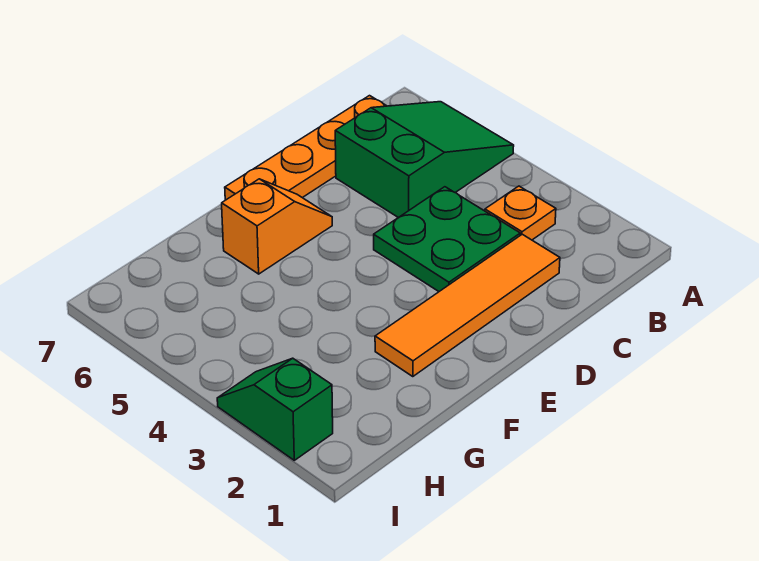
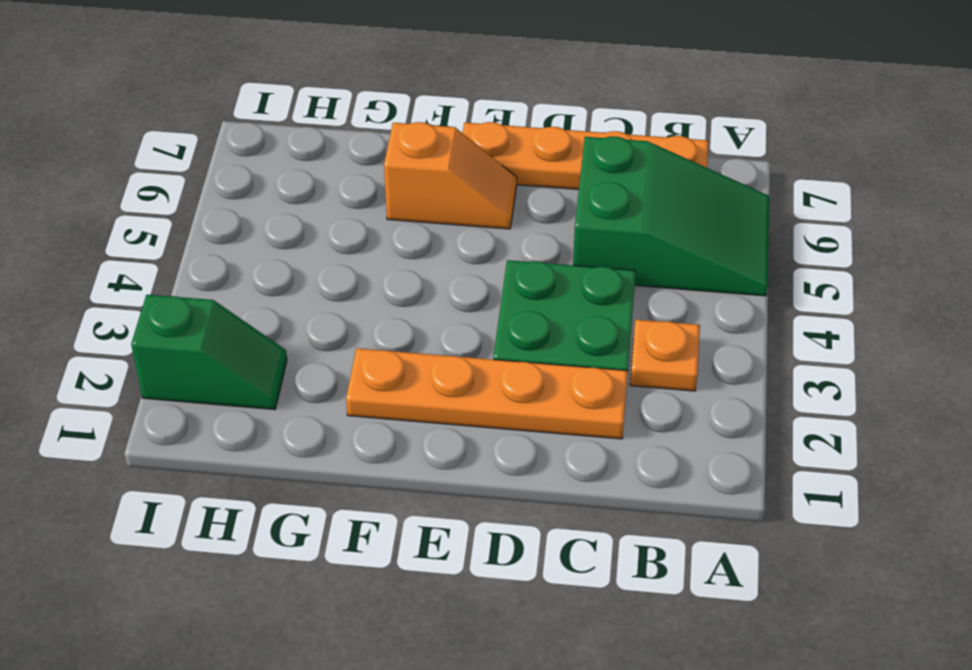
orange tile C2:F2 level 1 -> orange plate C2:F2 level 1
green slope I2:I3 level 1 top 2 -> green slope H2:I2 level 1 top I

